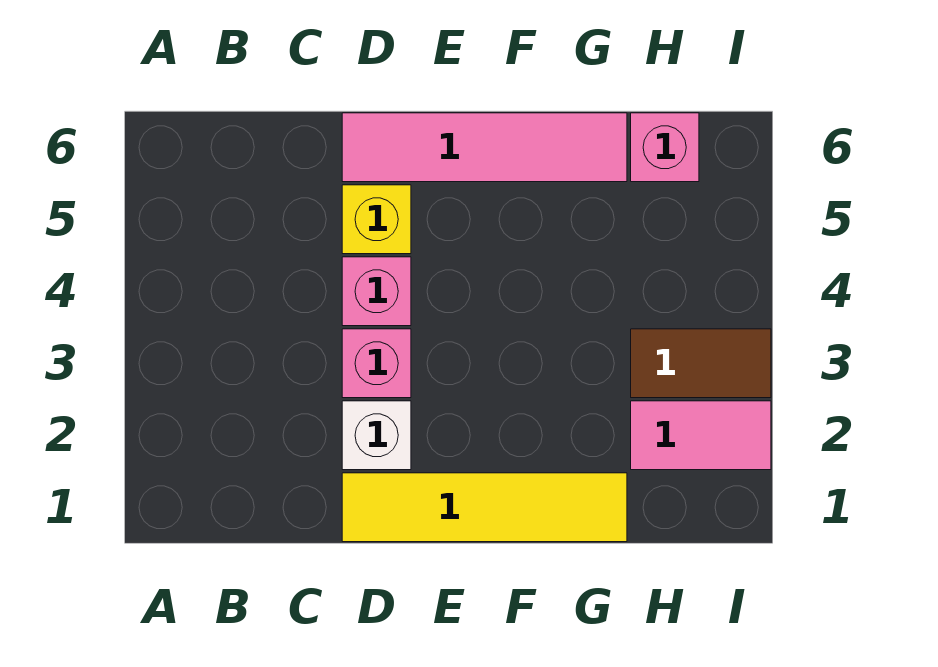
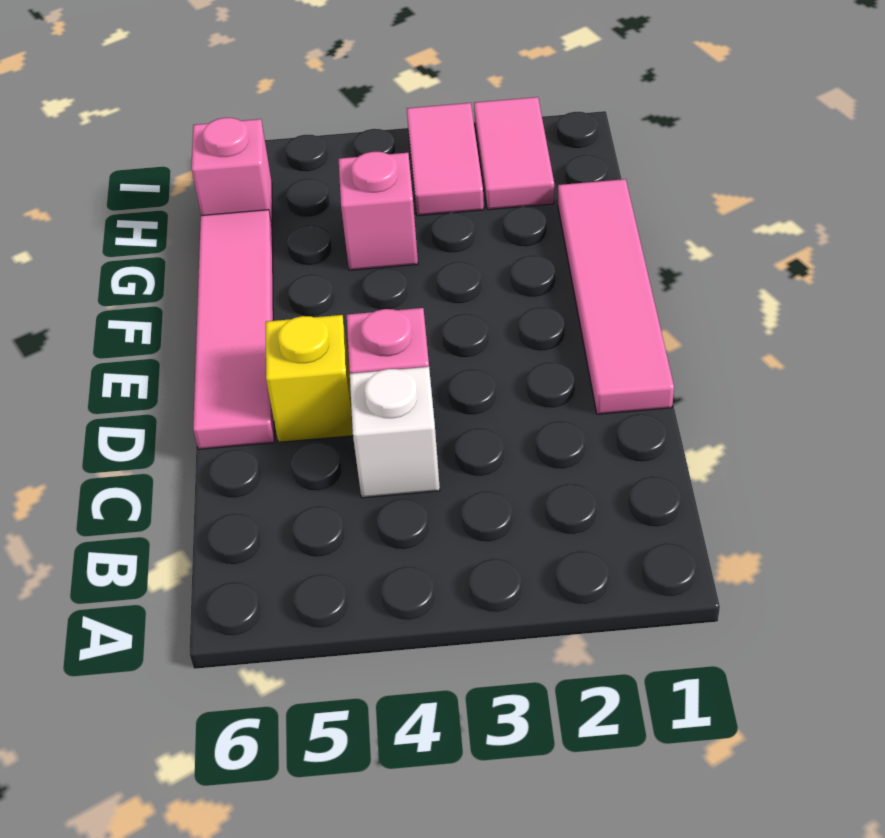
yellow tile D1:G1 level 1 -> pink tile D1:G1 level 1
white brick D2 level 1 -> white brick C4 level 1
pink brick D3 level 1 -> pink brick G4 level 1
brown tile H3:I3 level 1 -> pink tile H3:I3 level 1

